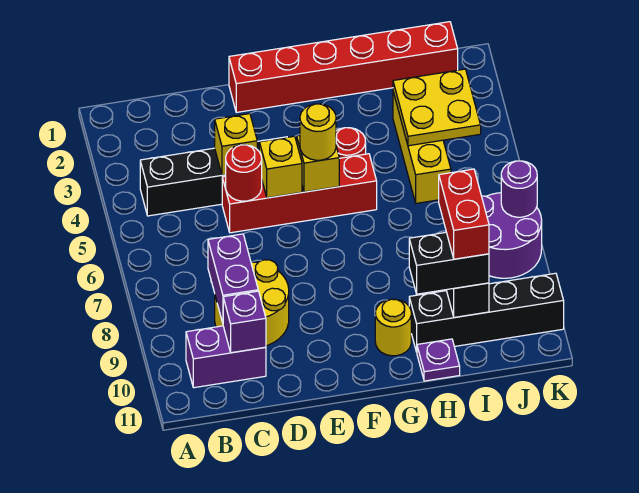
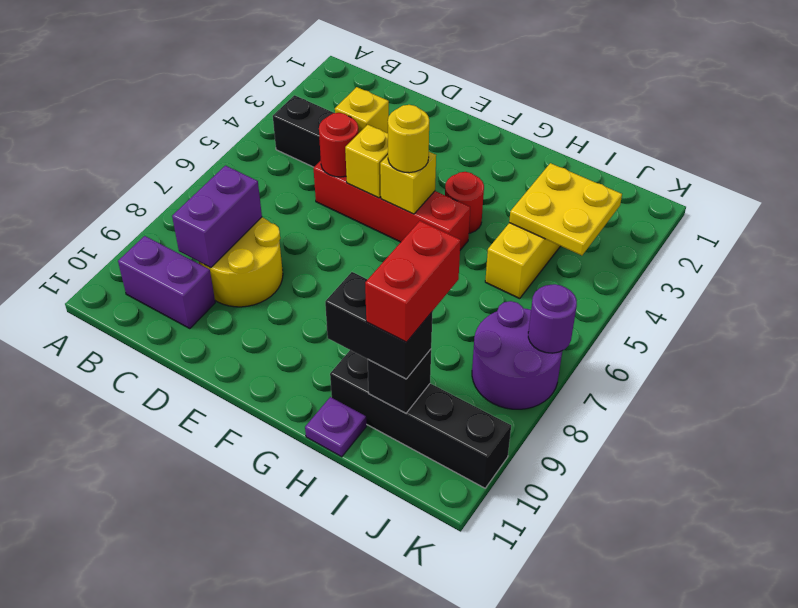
purple brick C10 level 2 -> none
red brick E1:J1 level 1 -> none
yellow round brick G10 level 1 -> none

